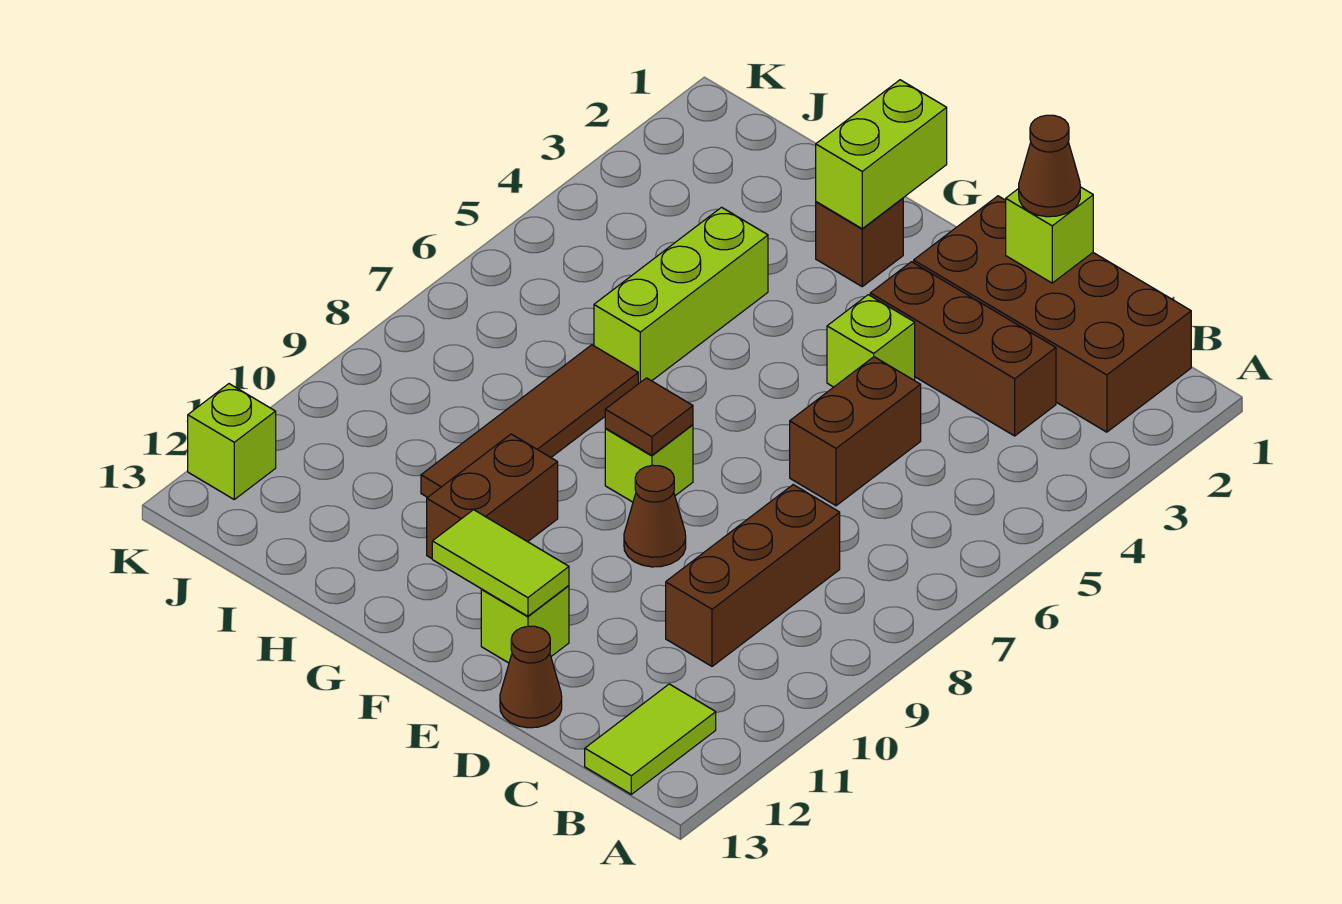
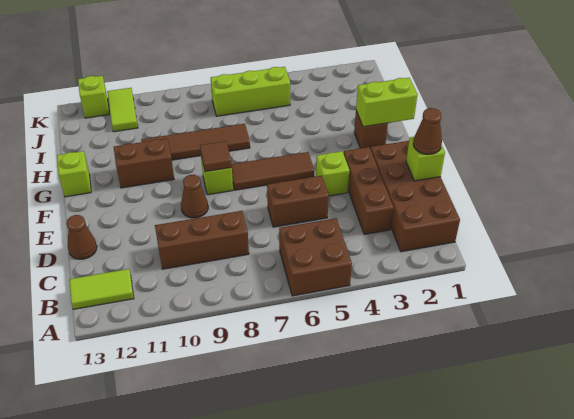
none -> brown brick A5:B6 level 1
lime brick E12 level 1 -> lime brick G13 level 1
lime tile E12:F12 level 2 -> lime tile J11:K11 level 1
none -> brown tile F5:F7 level 1
lime brick H4:H6 level 1 -> lime brick J5:J7 level 1

